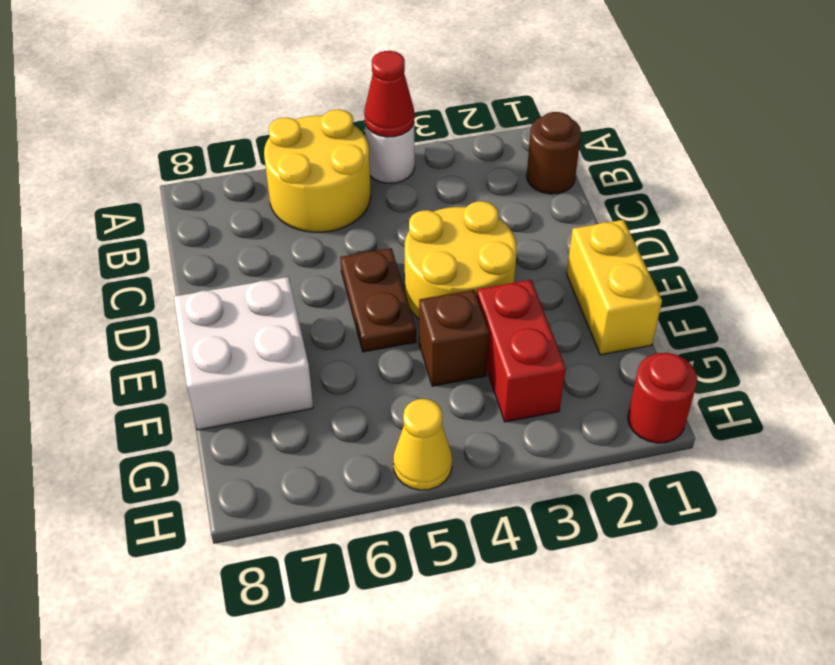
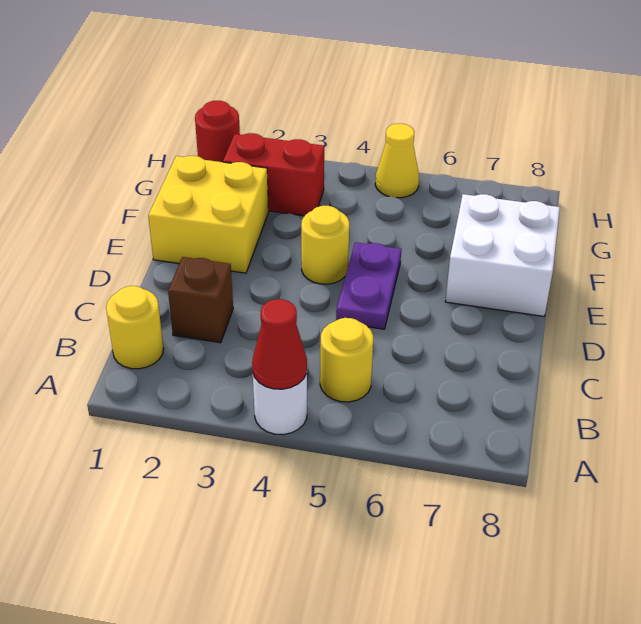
yellow round brick A5:B6 level 1 -> yellow round brick B5 level 1
brown round brick B1 level 1 -> yellow round brick B1 level 1
yellow round brick D3:E4 level 1 -> yellow round brick E4 level 1
brown plate D5:E5 level 1 -> purple plate D5:E5 level 1
yellow brick E1:F1 level 1 -> yellow brick E1:F2 level 1
red brick F3:G3 level 1 -> red brick G2:G3 level 1
brown brick F4 level 1 -> brown brick C2 level 1

